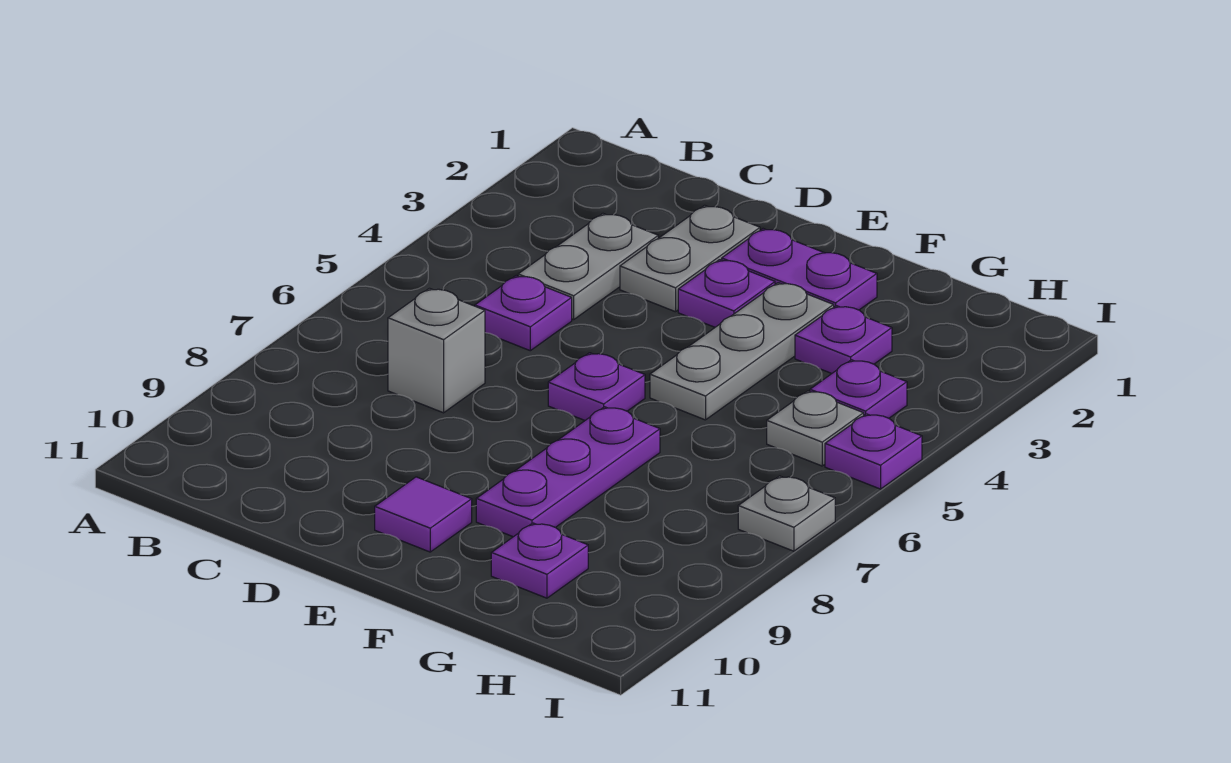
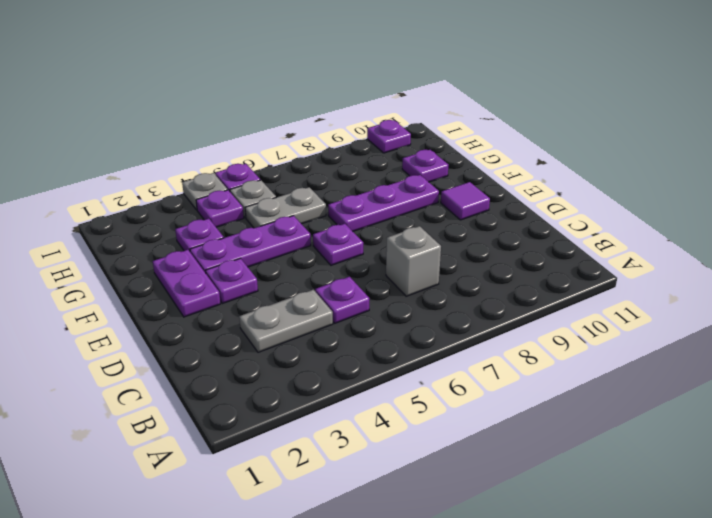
grey plate D2:D3 level 1 -> grey plate G5:G6 level 1
grey plate F3:F5 level 1 -> purple plate F3:F5 level 1
grey plate I7 level 1 -> grey plate I4 level 1
none -> purple plate I10 level 1

